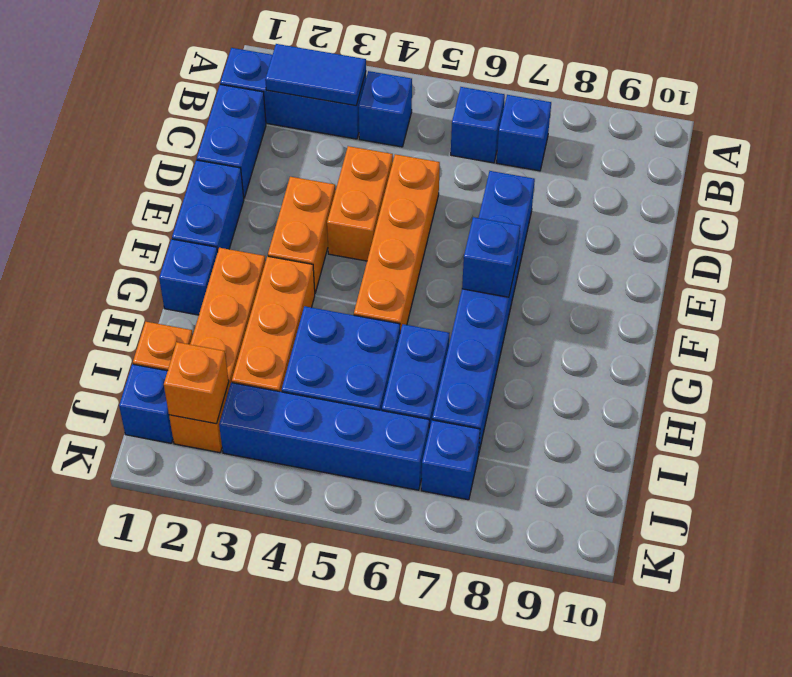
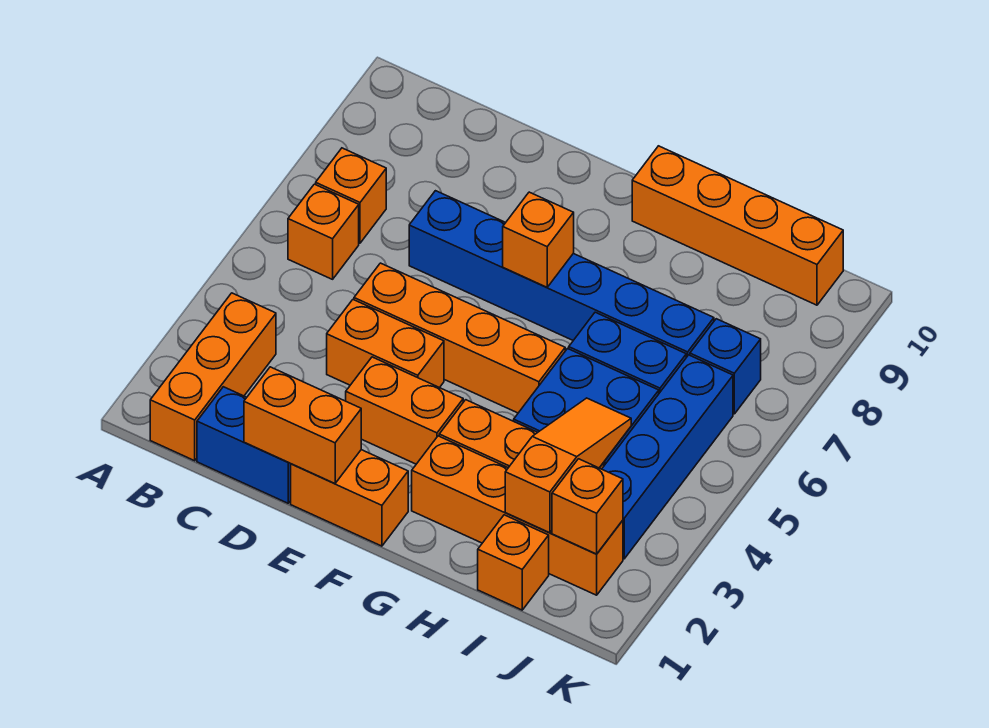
blue brick B1:B3 level 1 -> orange brick B1:B3 level 1
blue tile B2:B3 level 2 -> none
blue brick B4 level 1 -> none
blue brick B6 level 1 -> orange brick B6 level 1
blue brick B7 level 1 -> orange brick B7 level 1
none -> orange brick D1:E1 level 2
blue brick E1:F1 level 1 -> orange brick E1:F1 level 1
blue brick F7 level 2 -> orange brick F7 level 2
blue brick G1 level 1 -> none
none -> orange brick G10:J10 level 1
none -> orange slope I2:I4 level 2 top 2
blue brick J1 level 1 -> none

